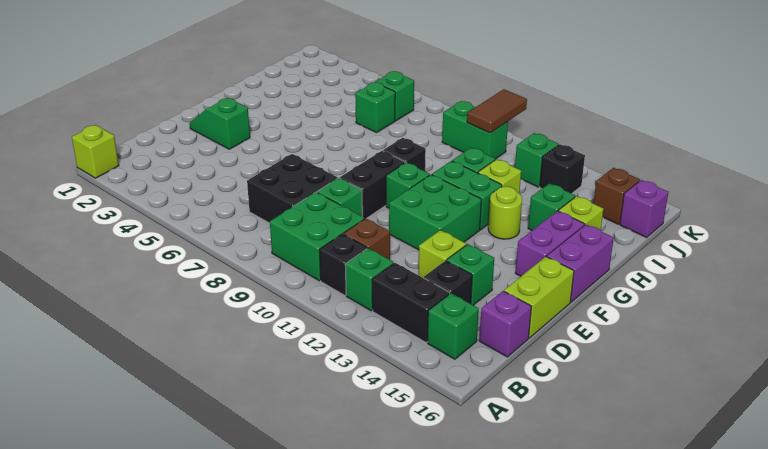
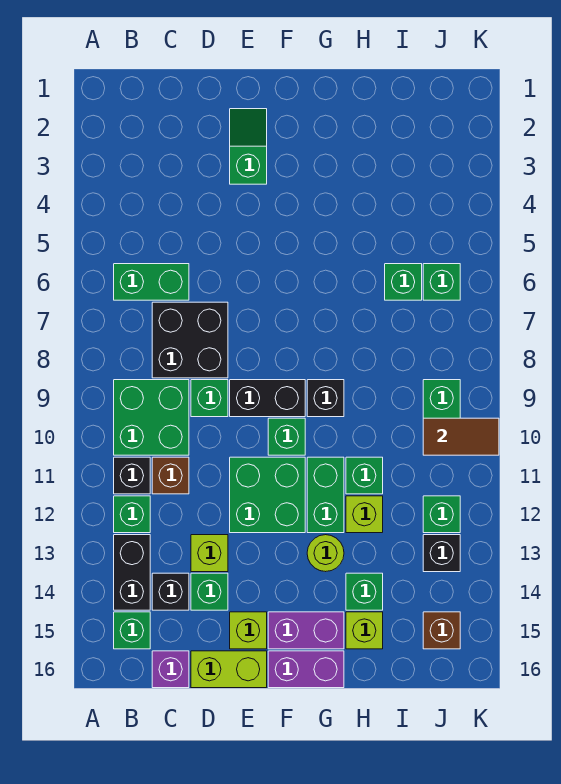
lime brick A1 level 1 -> lime brick E15 level 1
none -> green brick B6:C6 level 1
purple brick J16 level 1 -> none

